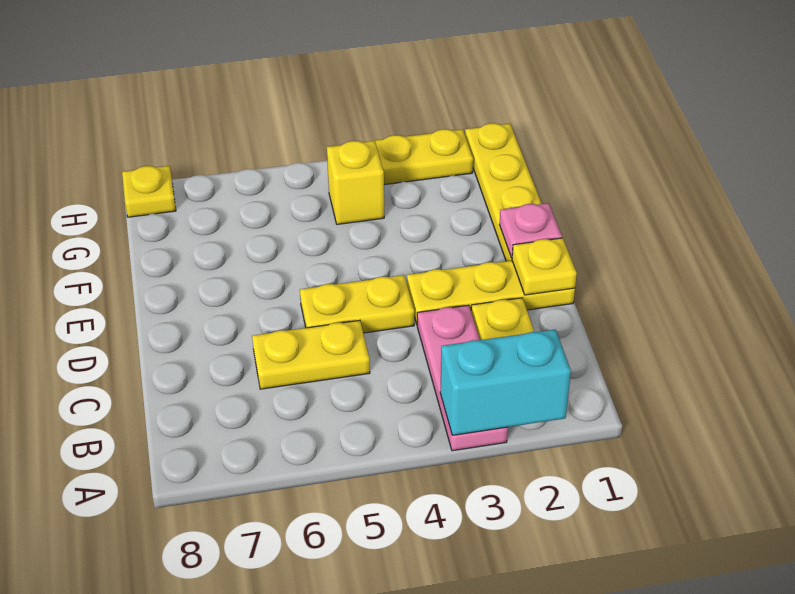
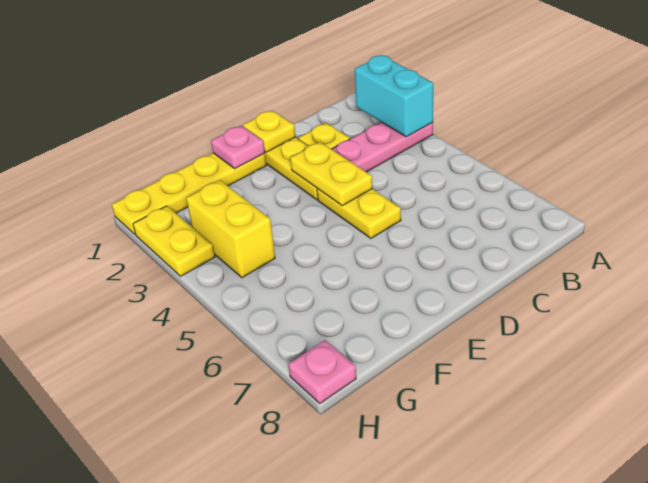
yellow plate C5:C6 level 1 -> yellow plate D3:D4 level 2
yellow brick G4 level 1 -> yellow brick G3:G4 level 1
yellow plate H8 level 1 -> pink plate H8 level 1

